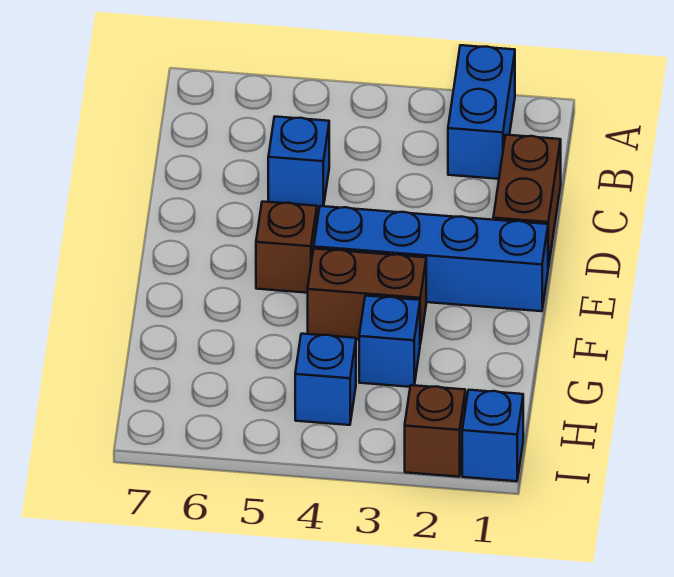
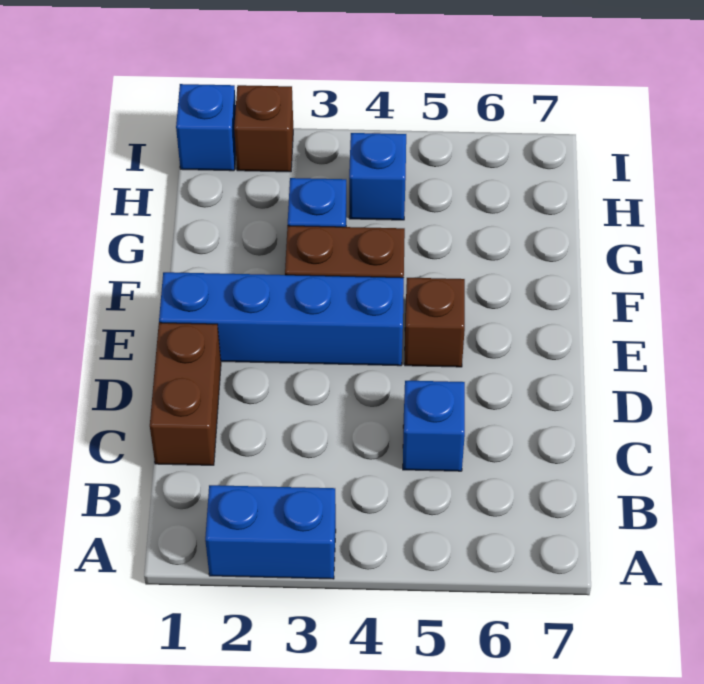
blue brick A2:B2 level 1 -> blue brick A2:A3 level 1

